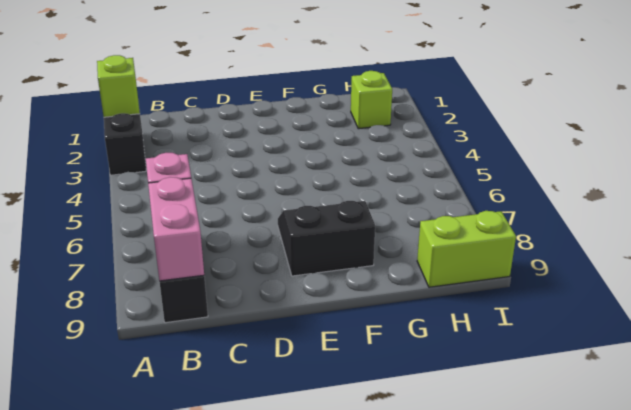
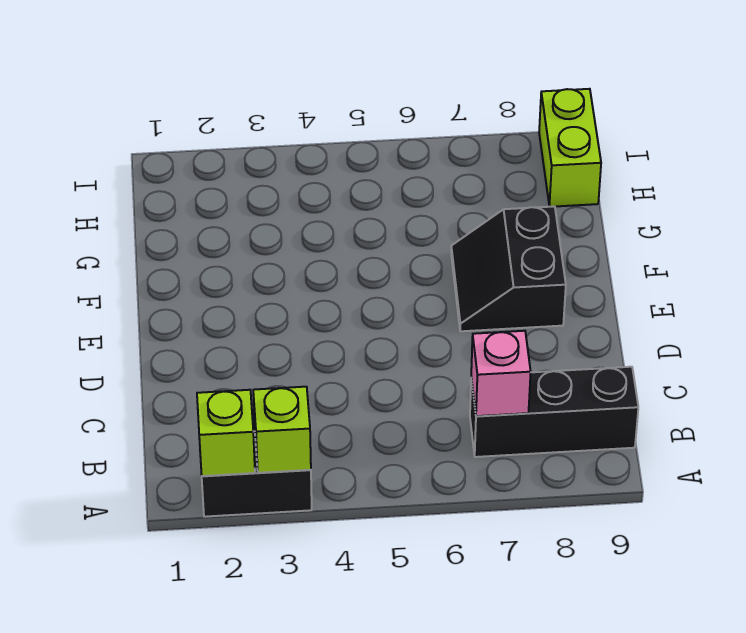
pink brick B8:B9 level 2 -> none
lime brick H2 level 1 -> lime brick A3 level 2

